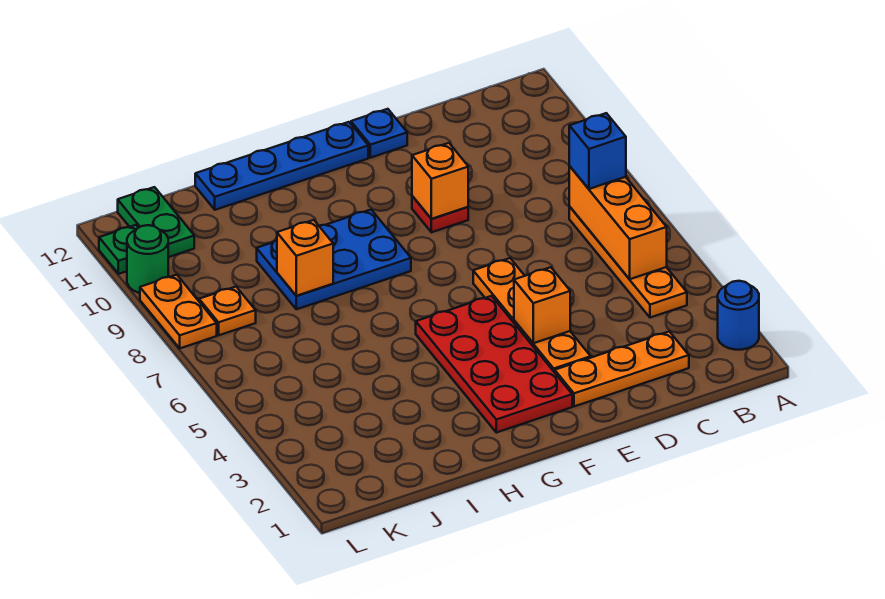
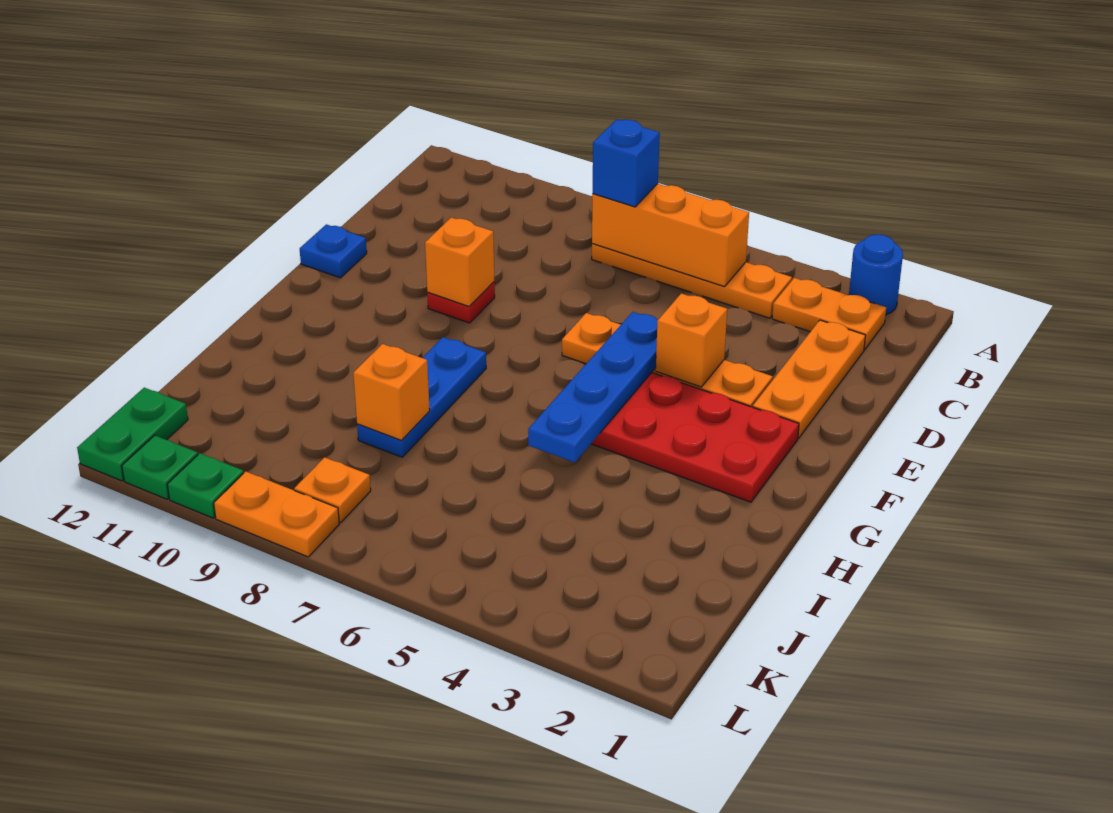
none -> orange plate B2:B3 level 1
blue plate F12:I12 level 1 -> blue plate E5:H5 level 2
blue plate G8:I9 level 1 -> blue plate G8:I8 level 1
green plate K11:K12 level 1 -> green plate K12:L12 level 1
green round brick L10 level 1 -> green plate L10 level 1

